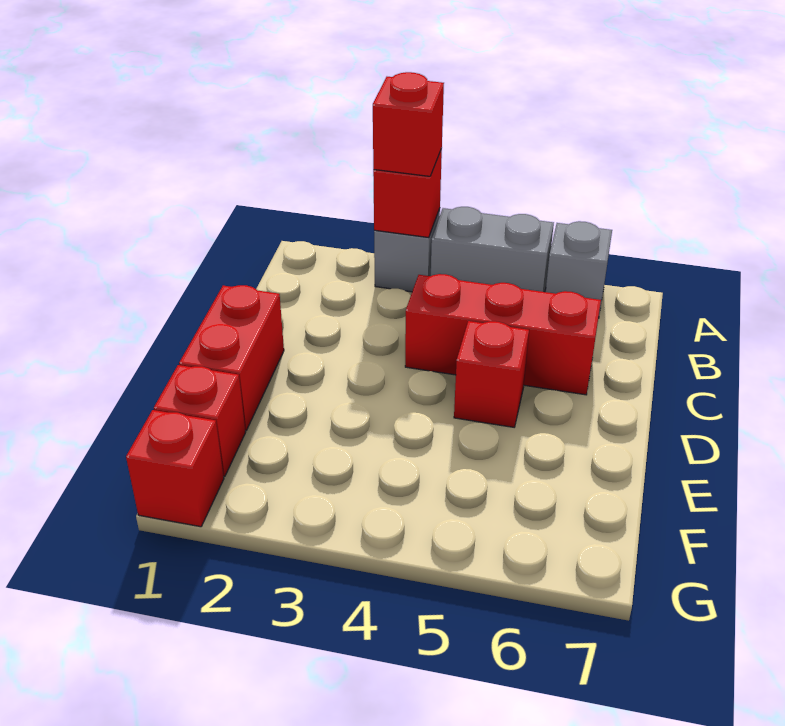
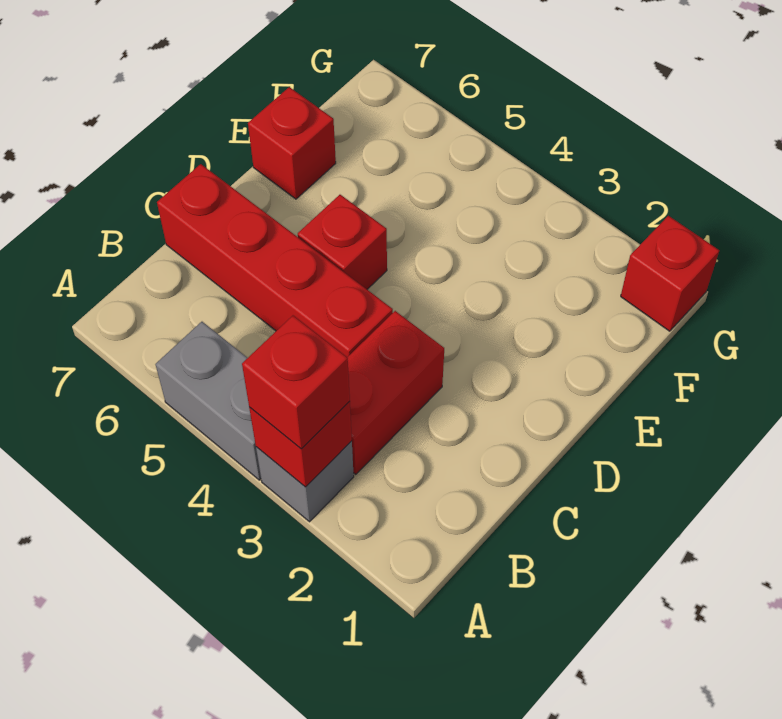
grey brick A6 level 1 -> none
red brick C4:C6 level 1 -> red brick C4:C7 level 1
red brick D1:E1 level 1 -> red brick B3:C3 level 1
red brick F1 level 1 -> red brick E7 level 1

